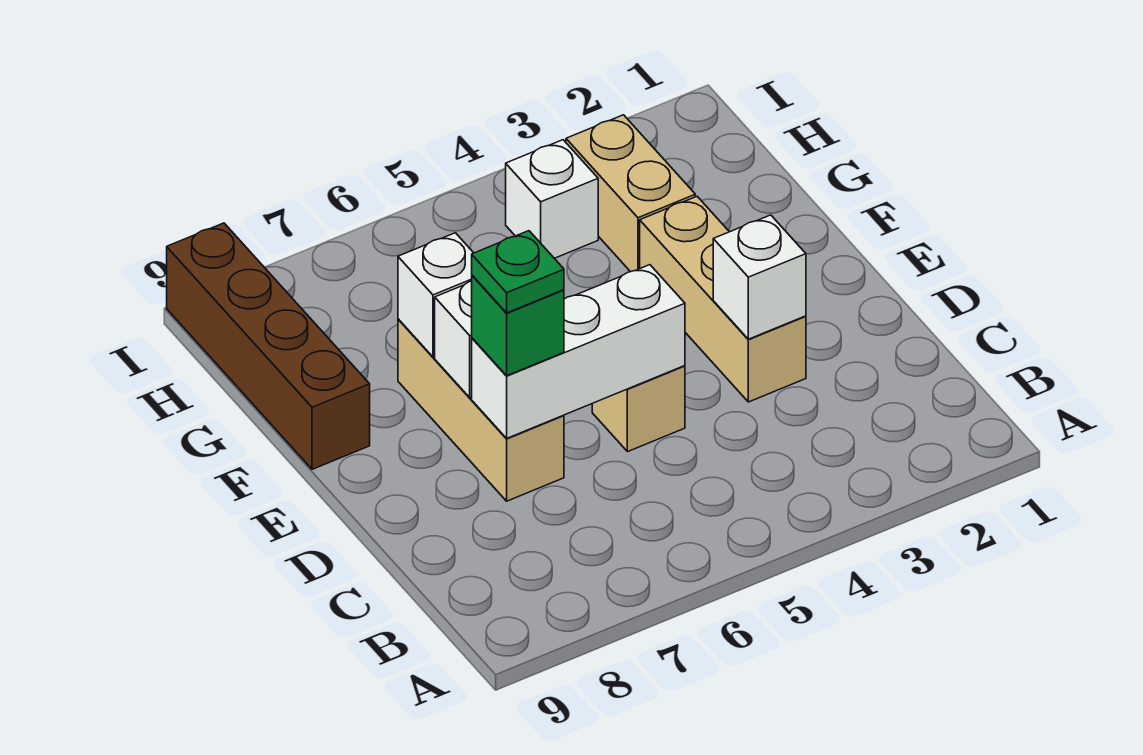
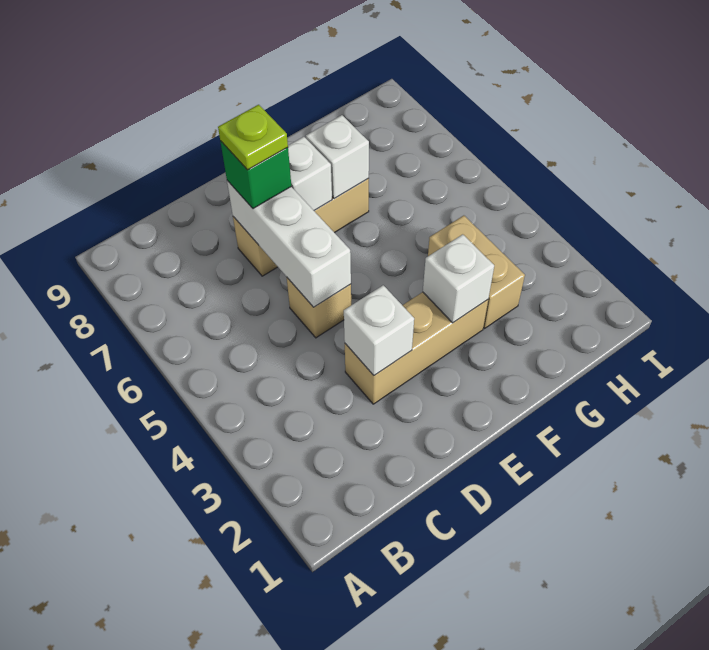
green plate D7 level 4 -> lime plate D7 level 4
brown brick F9:I9 level 1 -> none
tan brick G3:H3 level 1 -> tan brick G3:G4 level 1
white brick H4 level 1 -> white brick F3 level 2

